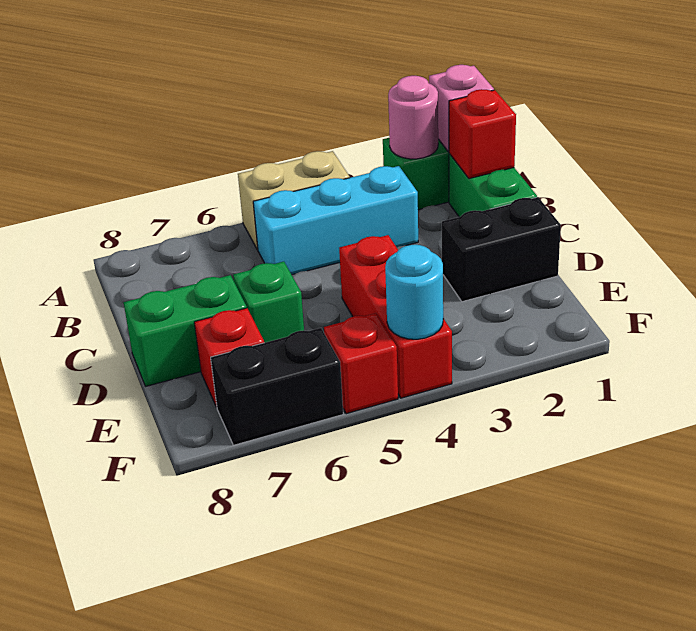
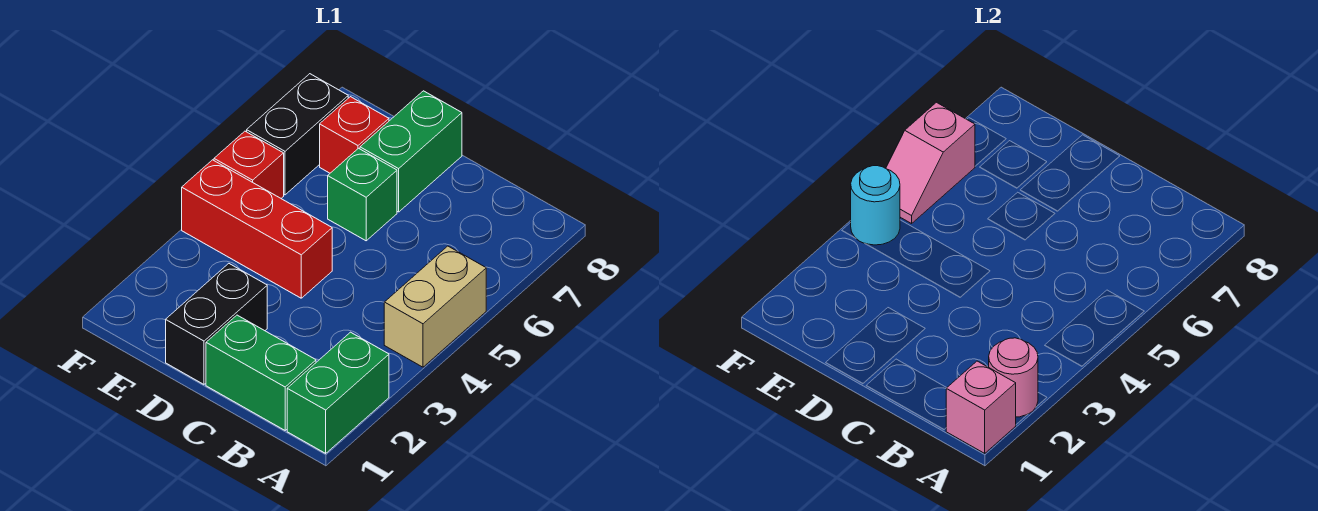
red brick B1 level 2 -> none
cyan brick B3:B5 level 1 -> none
none -> pink slope F5:F6 level 2 top 6

